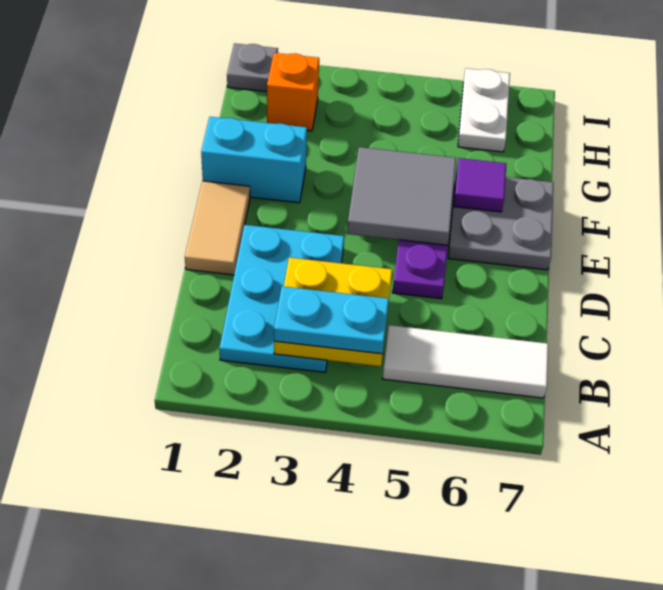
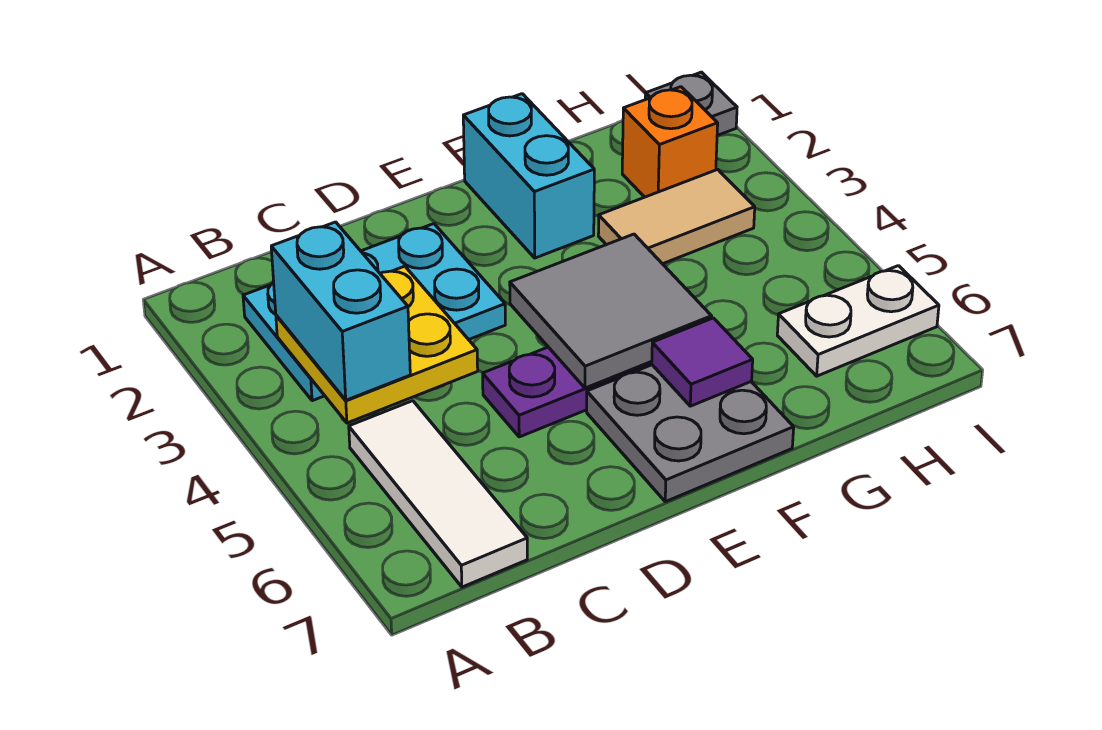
cyan plate B3:B4 level 3 -> cyan brick B3:B4 level 3
tan tile D1:E1 level 1 -> tan tile G3:H3 level 1

